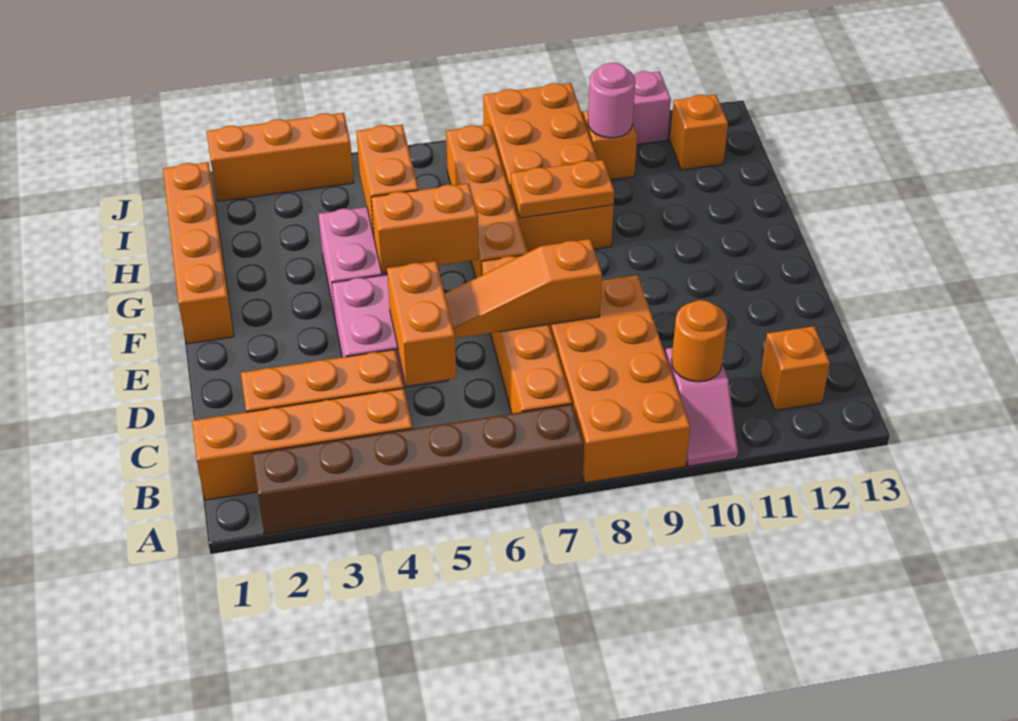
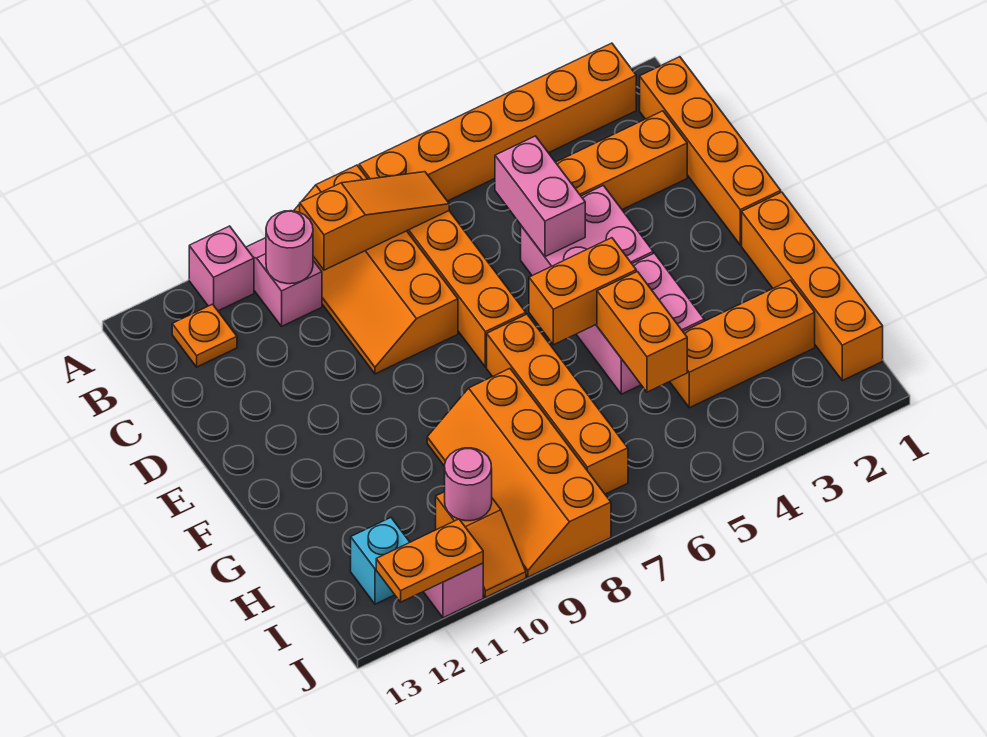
brown brick A2:A7 level 1 -> orange brick A2:A7 level 1
orange brick A8:D9 level 1 -> orange slope A8:D9 level 1 top 8
none -> pink brick A11 level 1
orange brick B1:B4 level 1 -> orange brick B1:E1 level 1
orange round brick B10 level 2 -> pink round brick B10 level 2
orange brick B12 level 1 -> orange plate B12 level 1
orange brick C5:D5 level 2 -> pink brick C5:D5 level 2
orange slope D6:D8 level 2 top 8 -> orange slope B7:B9 level 2 top 9
orange brick G8:J9 level 1 -> orange slope G8:J9 level 1 top 8
orange plate G8:G9 level 2 -> orange plate J11:J12 level 2
orange brick I12 level 1 -> cyan brick I12 level 1
orange brick J2:J4 level 1 -> orange brick H2:H4 level 1

